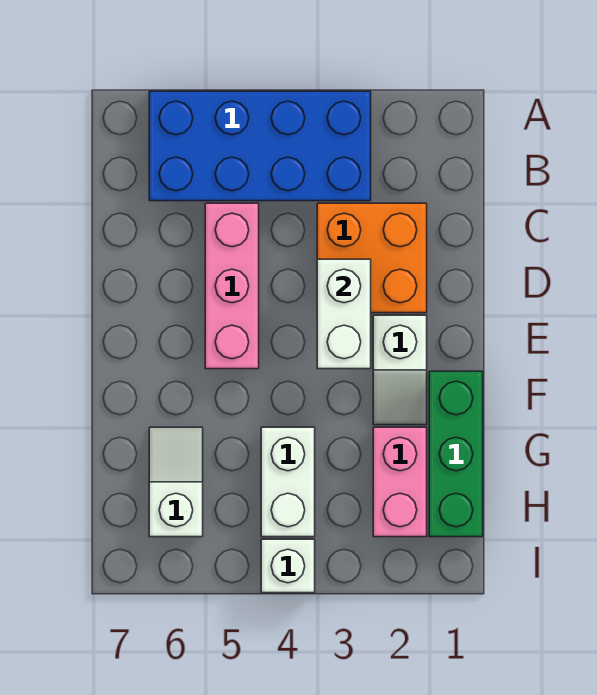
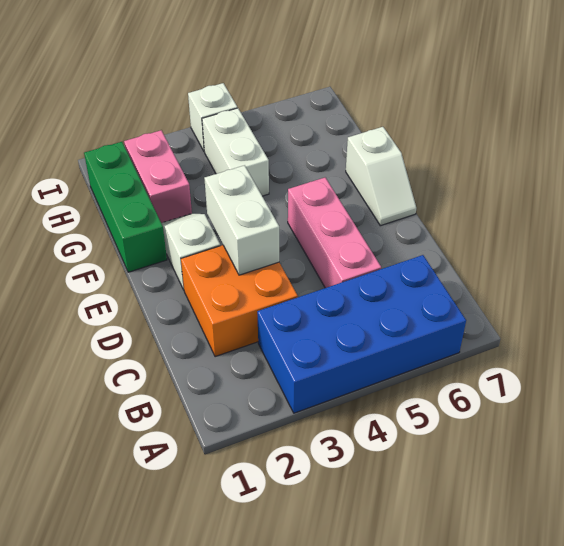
white slope G6:H6 level 1 top H -> white slope E7:F7 level 1 top F

